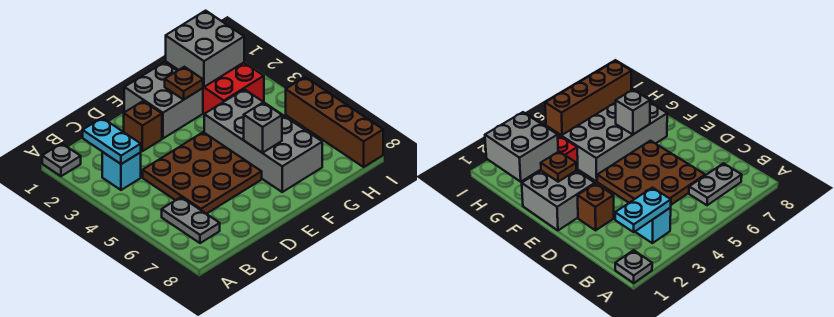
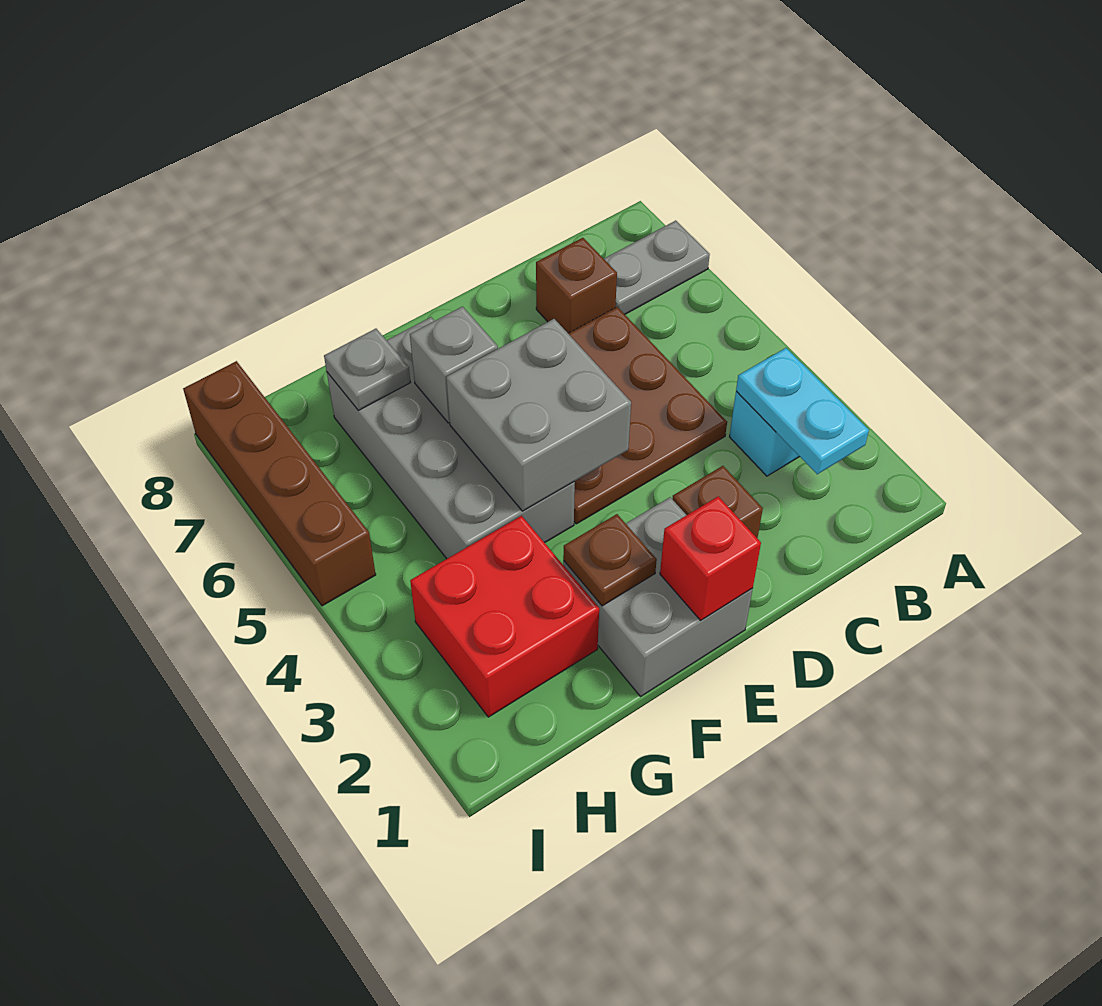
grey plate A1 level 1 -> grey plate G7 level 2
grey plate B6:B7 level 1 -> grey plate A7:B7 level 1
none -> brown brick C7 level 1
none -> red brick E1 level 2
grey brick G1:H2 level 2 -> grey brick E4:F5 level 2

